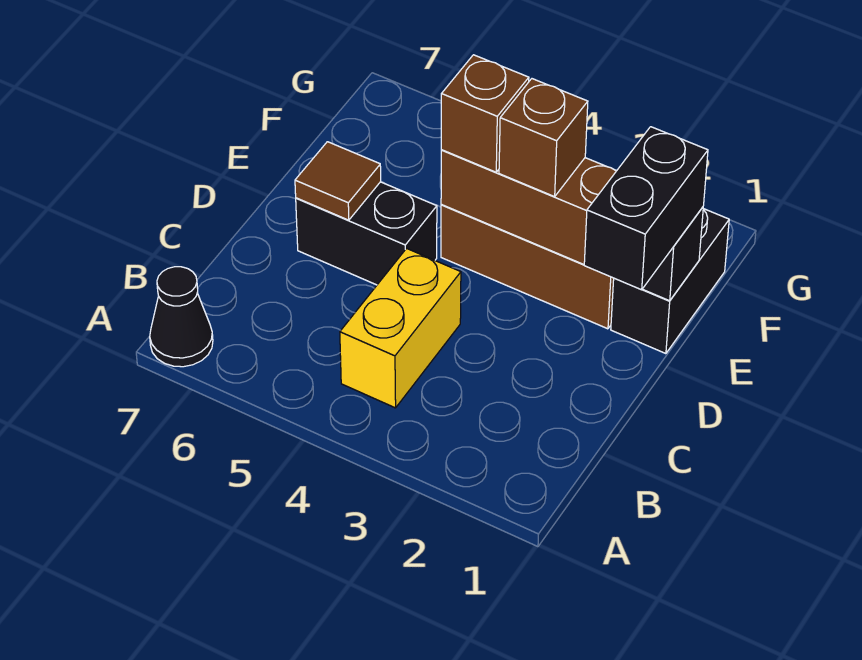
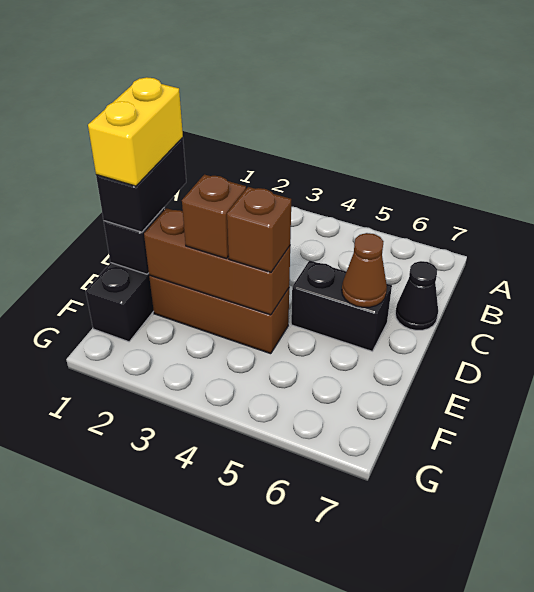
black cone A7 level 1 -> black cone C7 level 1
yellow brick B4:C4 level 1 -> yellow brick D1:E1 level 4
brown tile D6 level 2 -> brown cone D6 level 2

